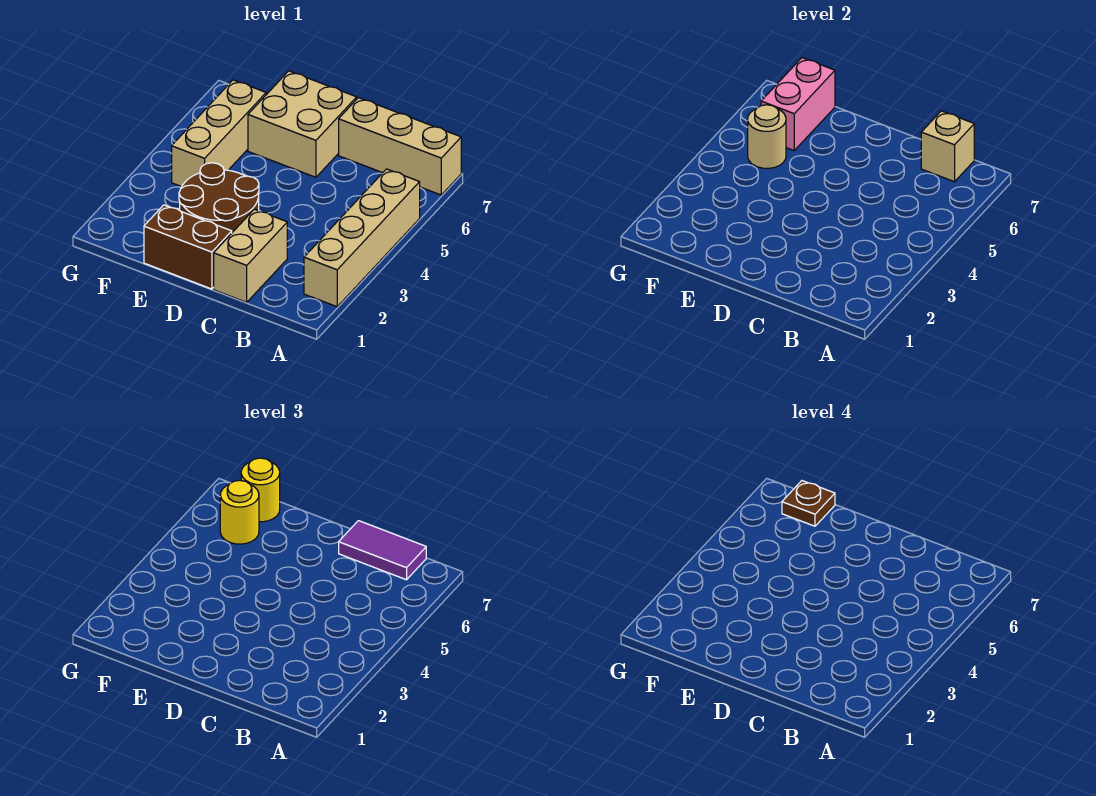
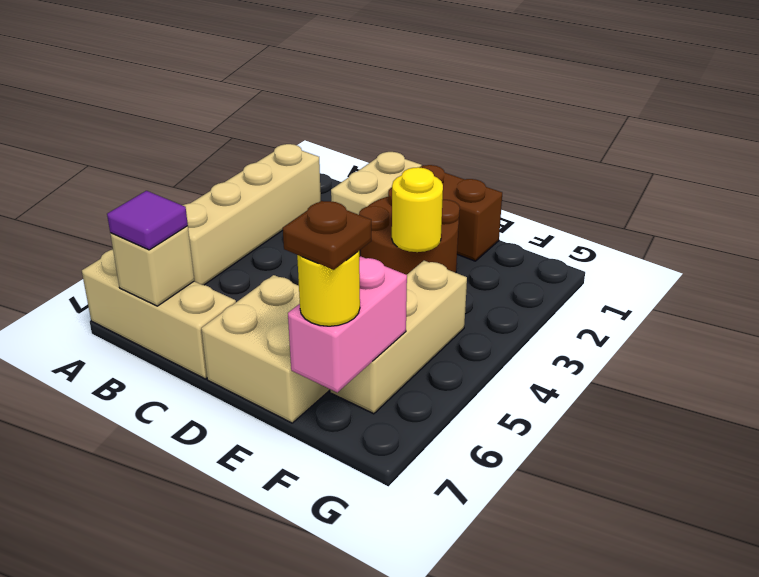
purple tile B7:C7 level 3 -> purple tile B7 level 3
tan round brick F5 level 2 -> none
yellow round brick F6 level 3 -> yellow round brick E3 level 2

